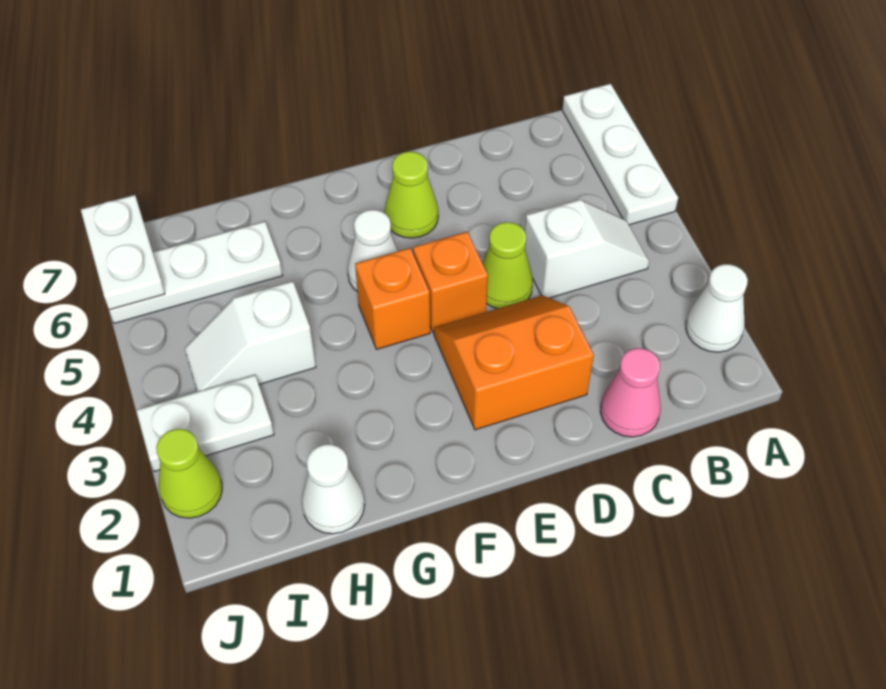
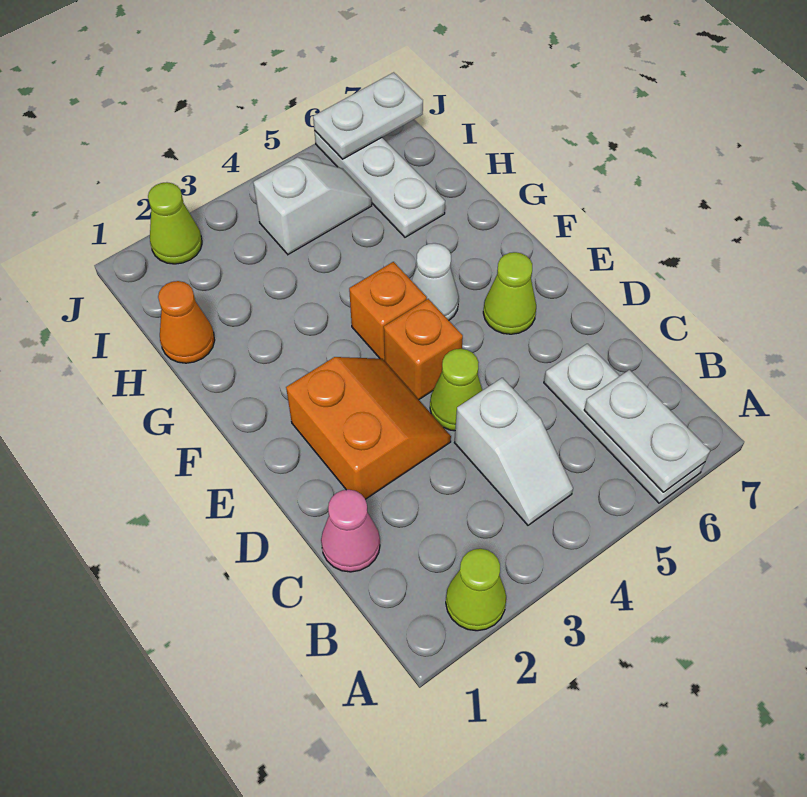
white cone A2 level 1 -> lime cone A2 level 1
white plate A5:A7 level 1 -> white plate A6:C6 level 1
white cone H1 level 1 -> orange cone H1 level 1
white slope H4:I4 level 1 top H -> white slope I4:I5 level 1 top 4
white plate I3:J3 level 1 -> white plate A6:B6 level 2

